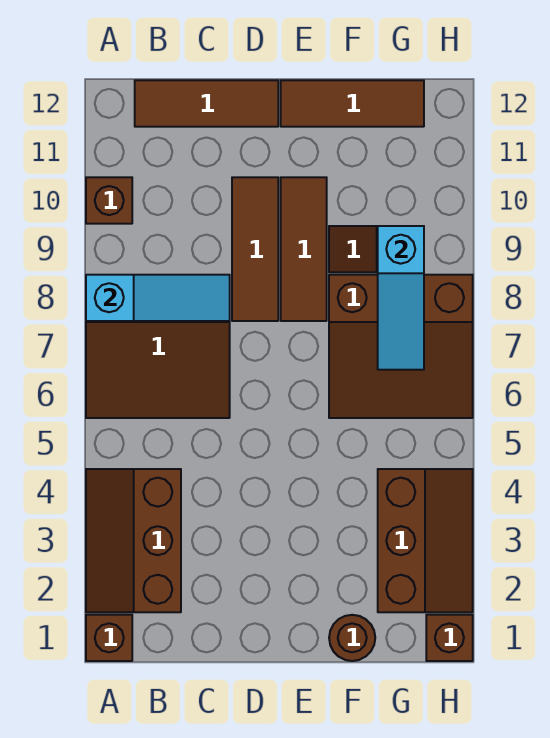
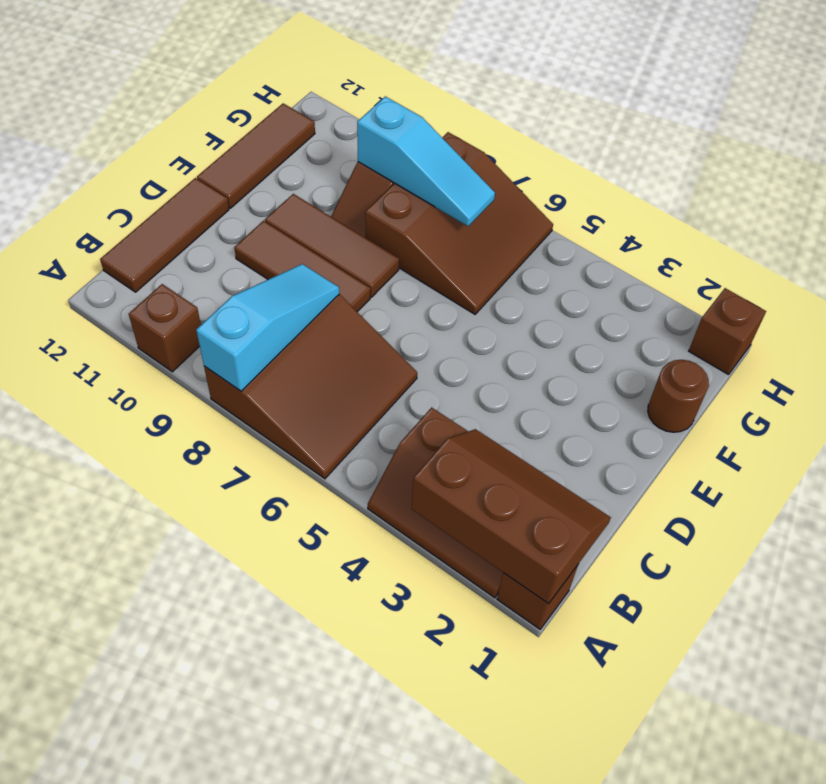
brown slope G2:H4 level 1 top G -> brown slope A1:B3 level 2 top A

